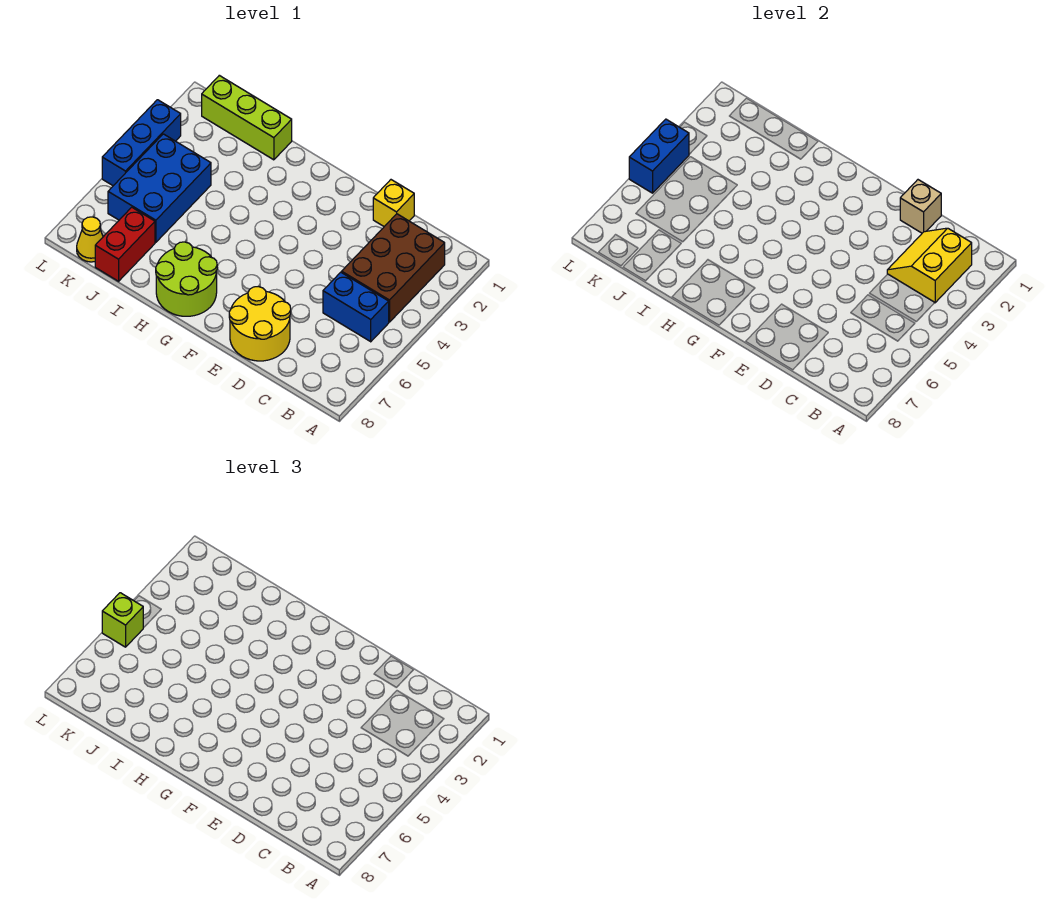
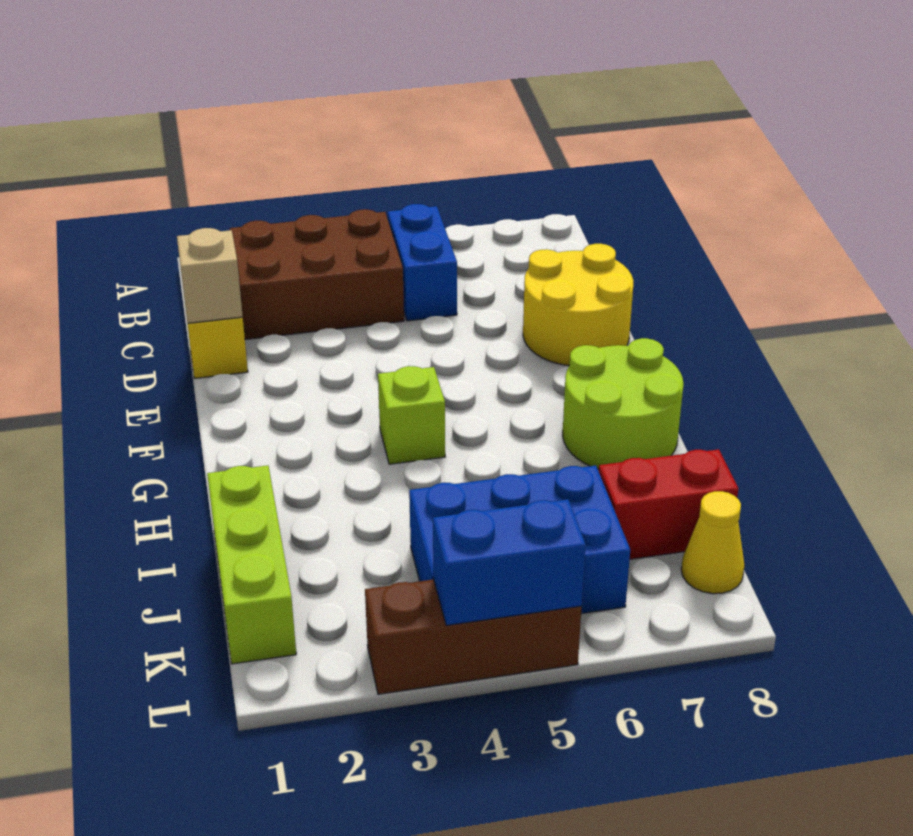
yellow slope B2:C3 level 2 top B -> none
blue brick L3:L5 level 1 -> brown brick L3:L5 level 1
lime brick L5 level 3 -> lime brick G4 level 1

